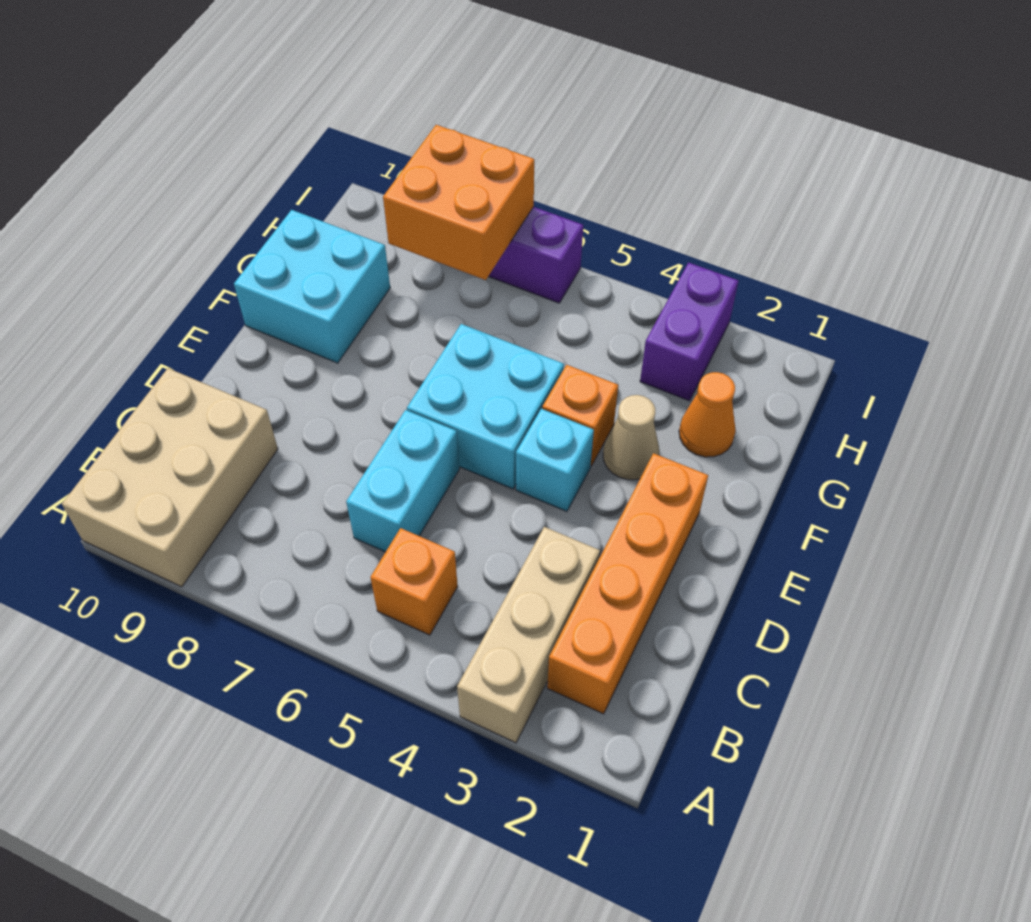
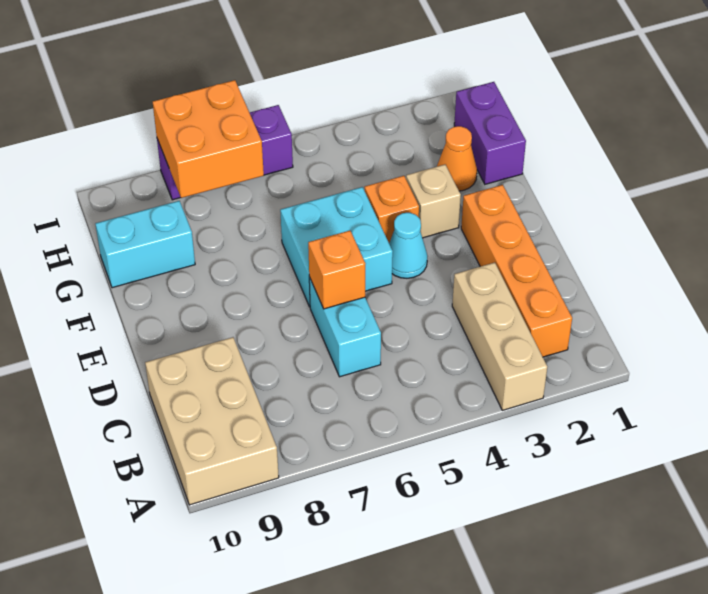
orange brick B5 level 1 -> orange brick D6 level 2
cyan brick E4 level 1 -> cyan cone E4 level 1
tan cone F3 level 1 -> tan brick F3 level 1
cyan brick F9:G10 level 1 -> cyan brick G9:G10 level 1
purple brick H3:I3 level 1 -> purple brick G1:H1 level 1

